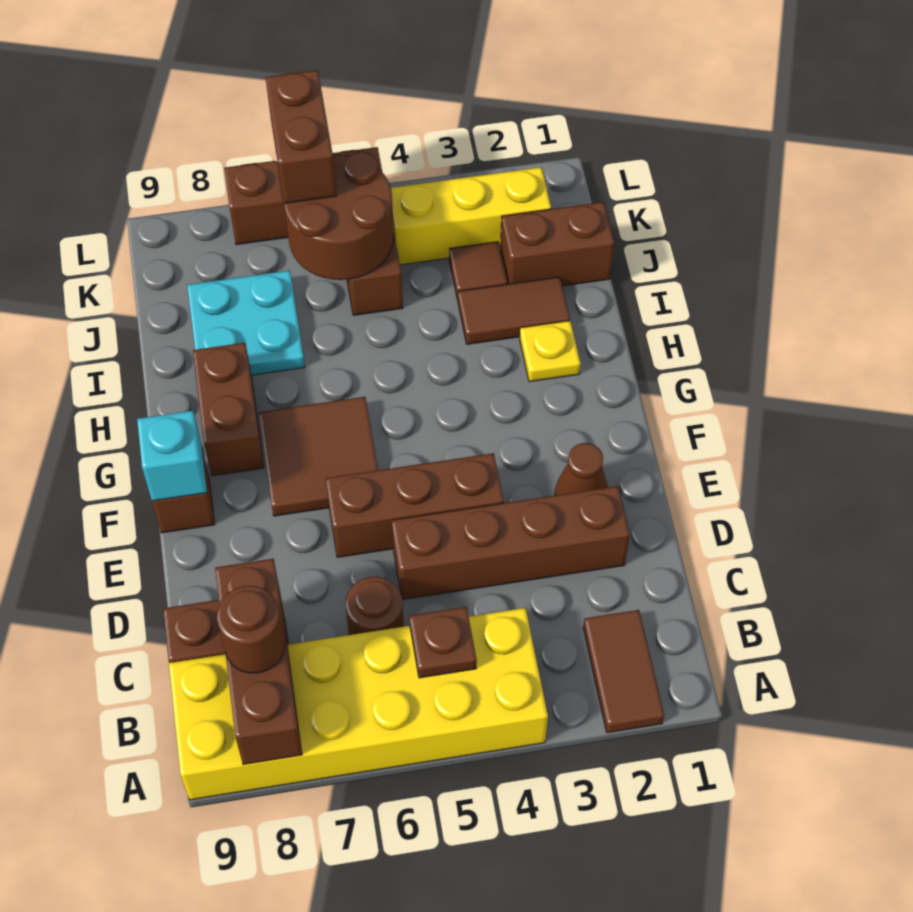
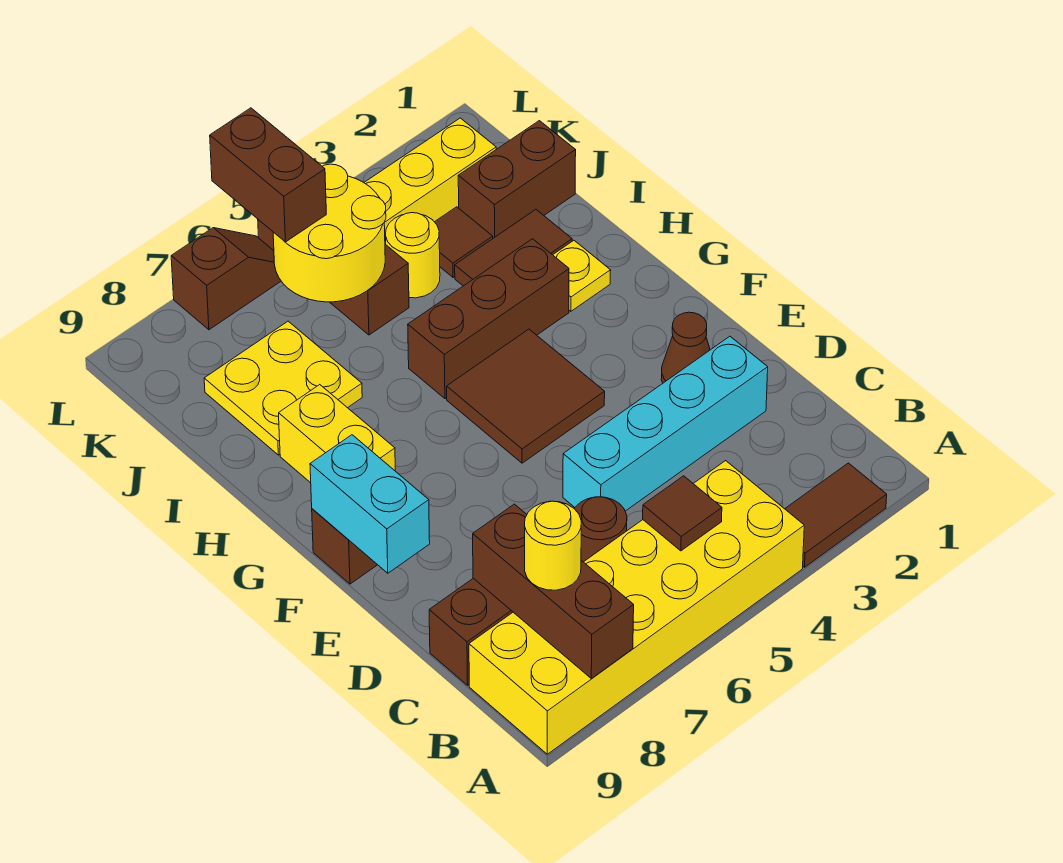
brown tile A2:B2 level 1 -> brown tile A2:A3 level 1
brown plate B5 level 2 -> brown tile B5 level 2
brown round brick B8 level 3 -> yellow round brick B8 level 3
brown brick D2:D5 level 1 -> cyan brick D2:D5 level 1
brown brick E4:E6 level 1 -> brown brick H3:H5 level 1
brown tile F6:G7 level 1 -> brown tile F4:G5 level 1
cyan brick F9 level 2 -> cyan brick E9:F9 level 2
brown brick G8:H8 level 1 -> yellow brick G8:H8 level 1
cyan plate I7:J8 level 1 -> yellow plate I7:J8 level 1
none -> yellow round brick J4 level 1
brown round brick J5:K6 level 2 -> yellow round brick J5:K6 level 2

